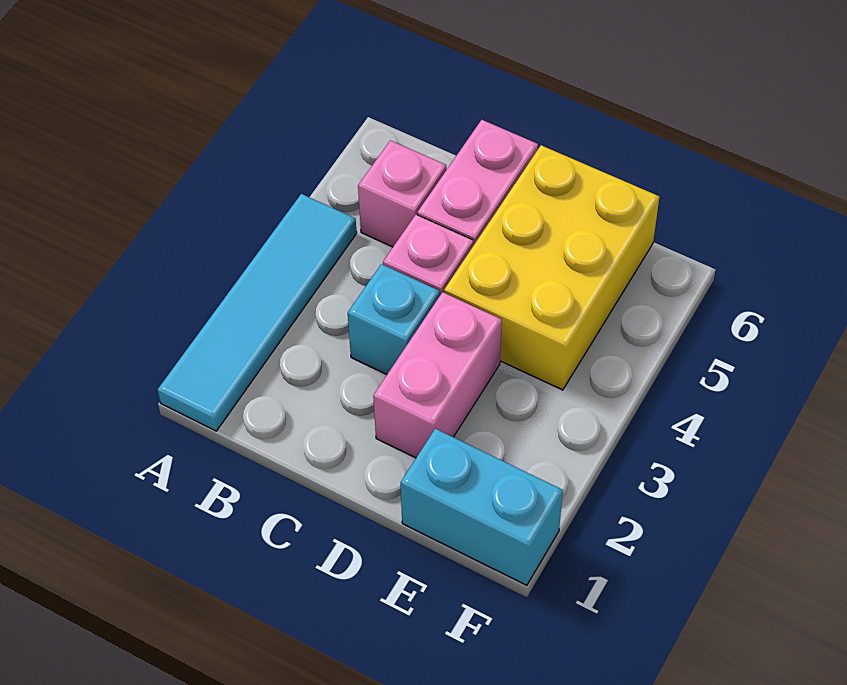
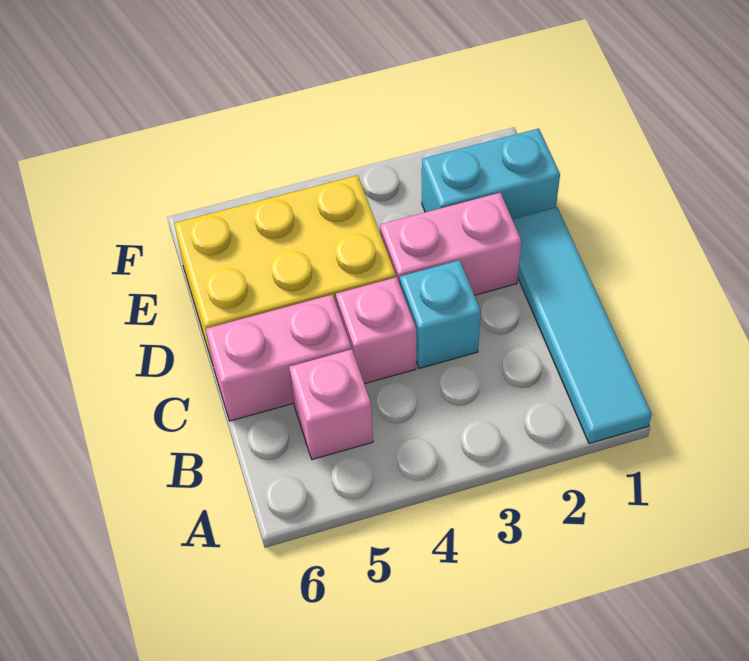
cyan tile A1:A4 level 1 -> cyan tile A1:D1 level 1
cyan brick E1:F1 level 1 -> cyan brick E1:E2 level 1

